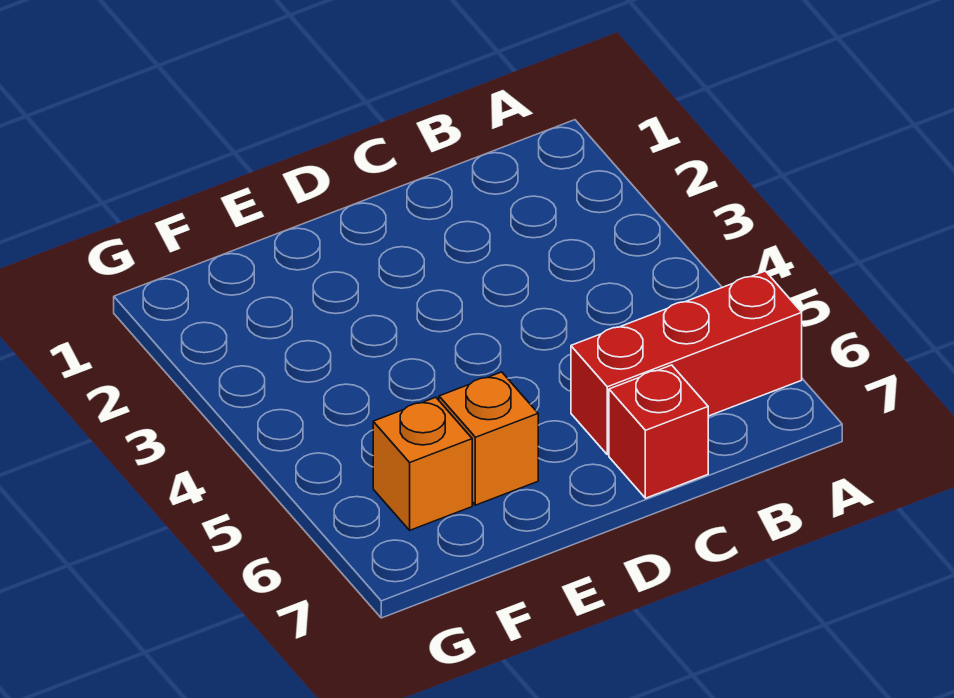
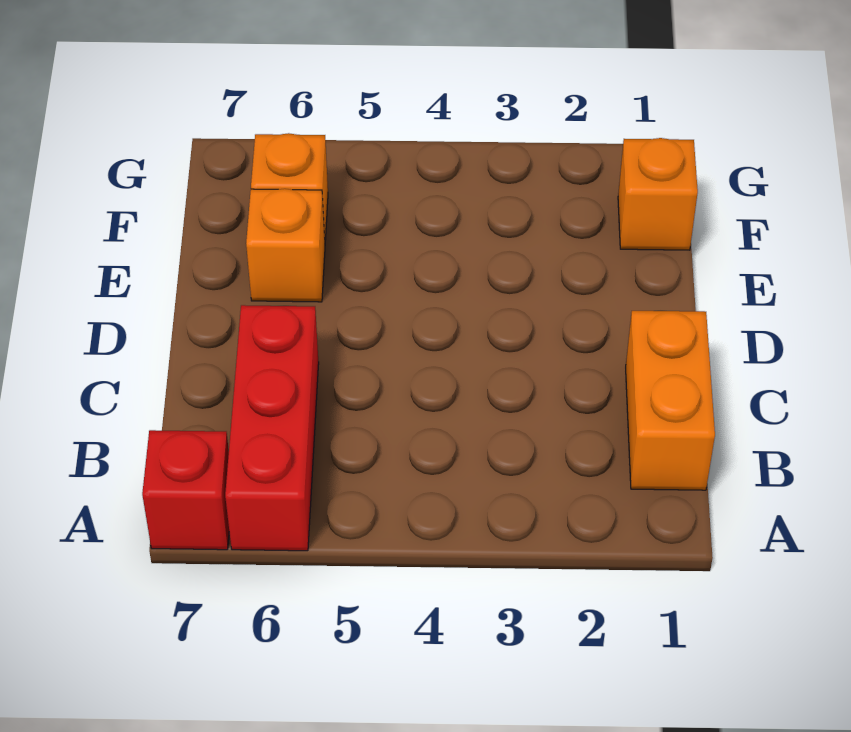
none -> orange brick B1:C1 level 1
red brick C7 level 1 -> red brick A7 level 1
none -> orange brick F1 level 1

